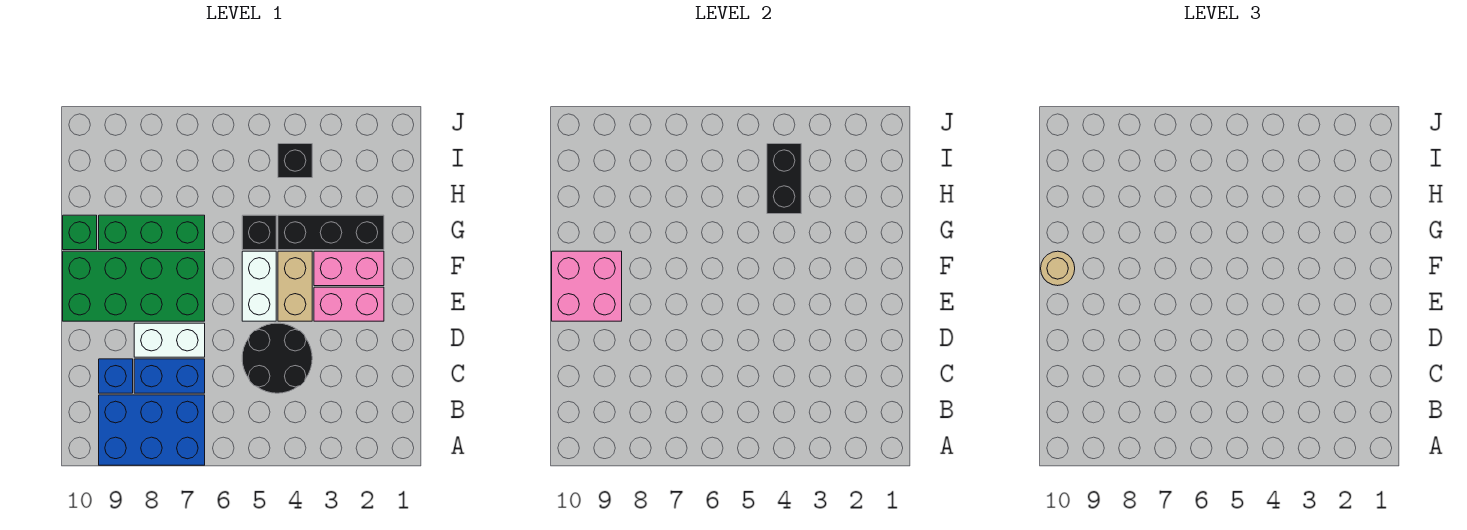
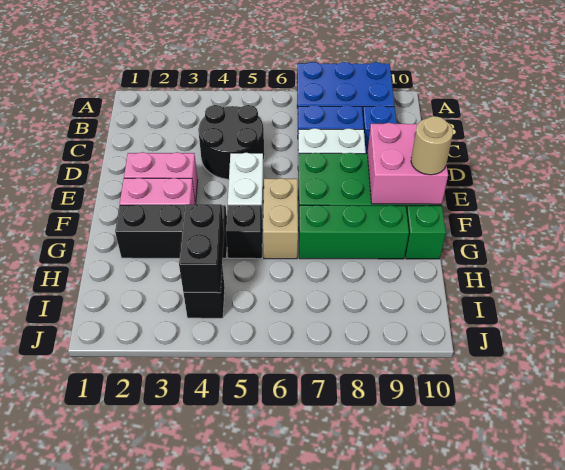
tan brick E4:F4 level 1 -> tan brick F6:G6 level 1

